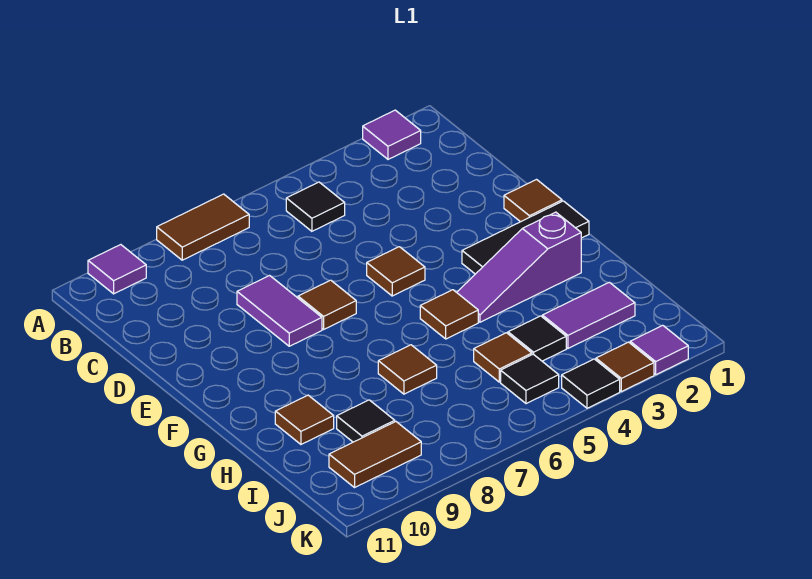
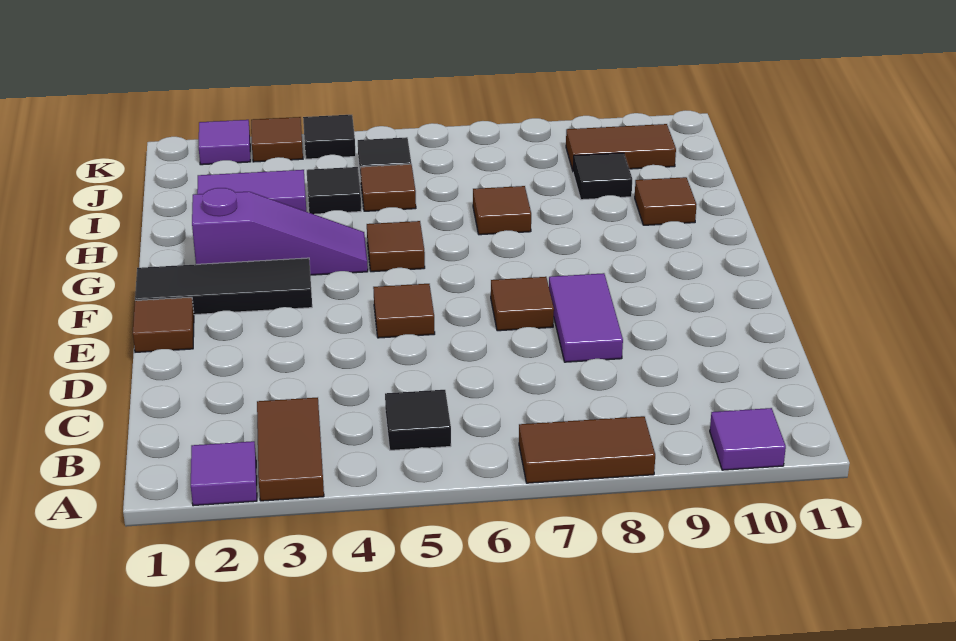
none -> brown tile A3:B3 level 1

